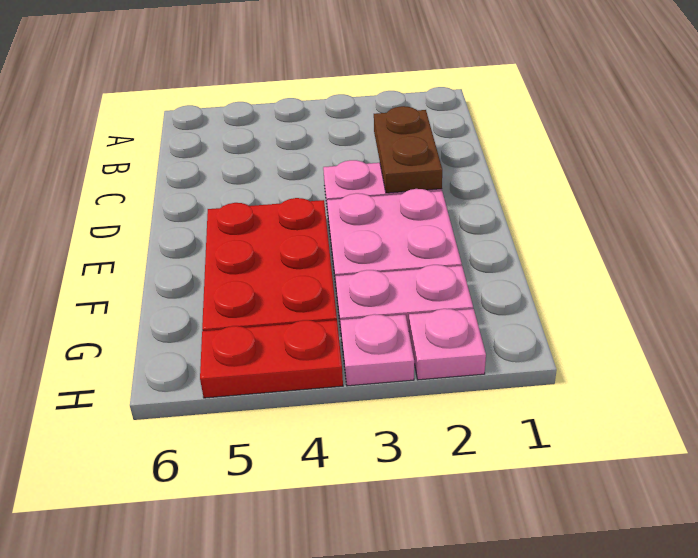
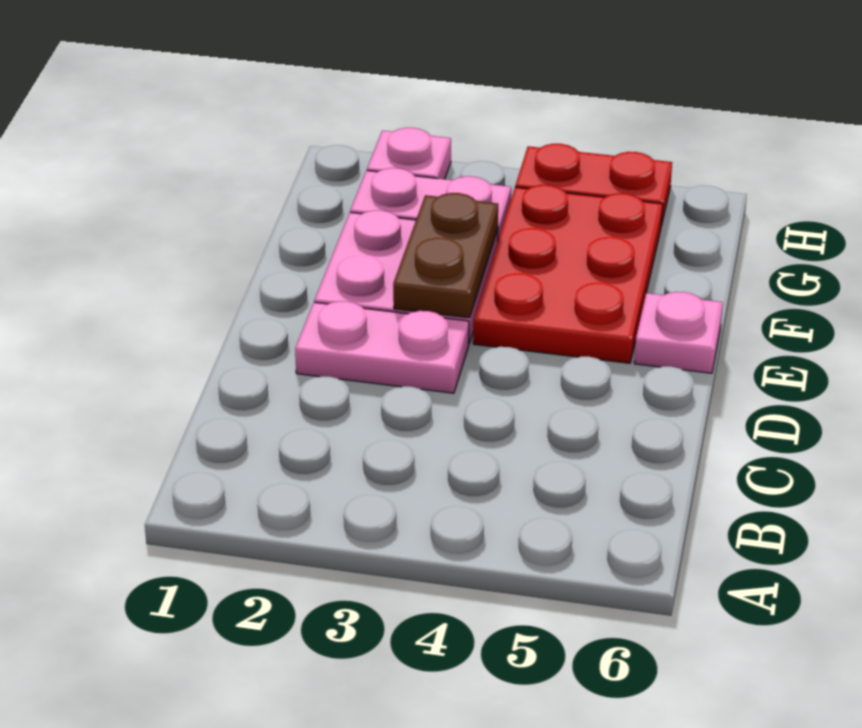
brown plate C2:D2 level 2 -> brown plate E3:F3 level 2
pink plate H3 level 1 -> pink plate E6 level 1

